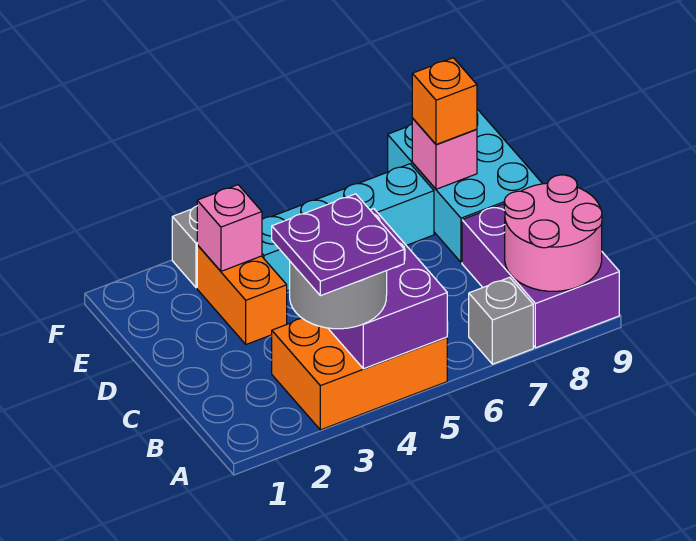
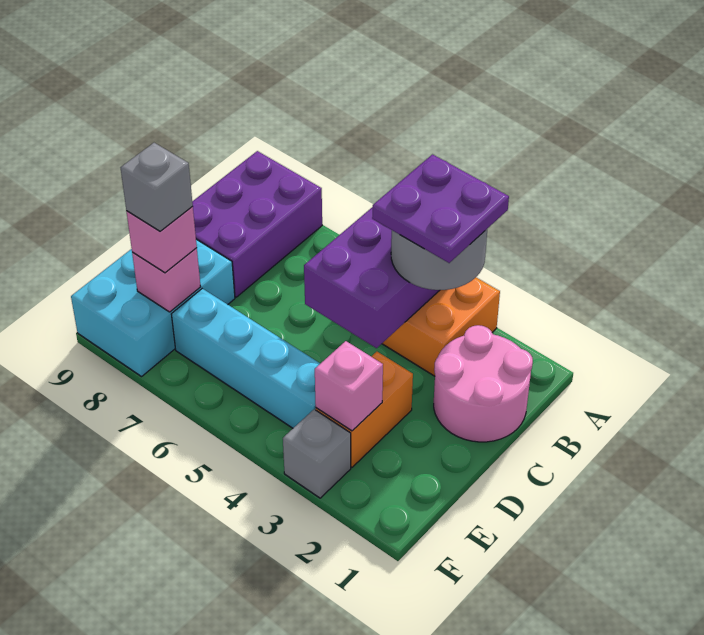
grey brick A7 level 1 -> grey brick E8 level 4
pink round brick A8:B9 level 2 -> pink round brick B1:C2 level 1
orange brick E8 level 3 -> pink brick E8 level 3

